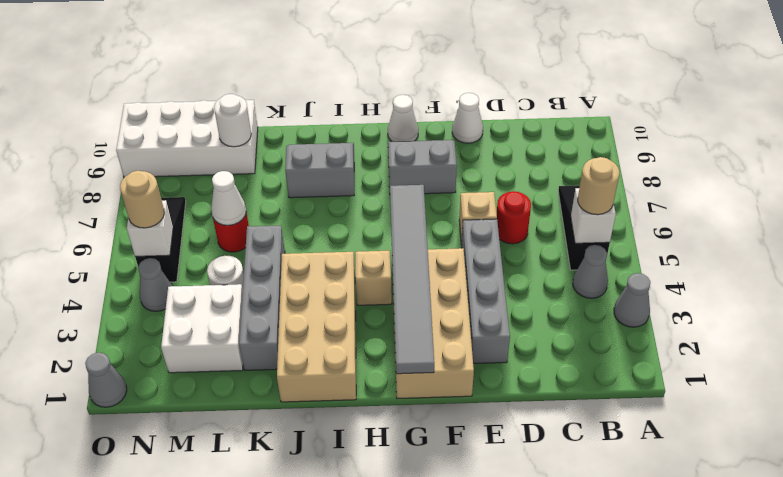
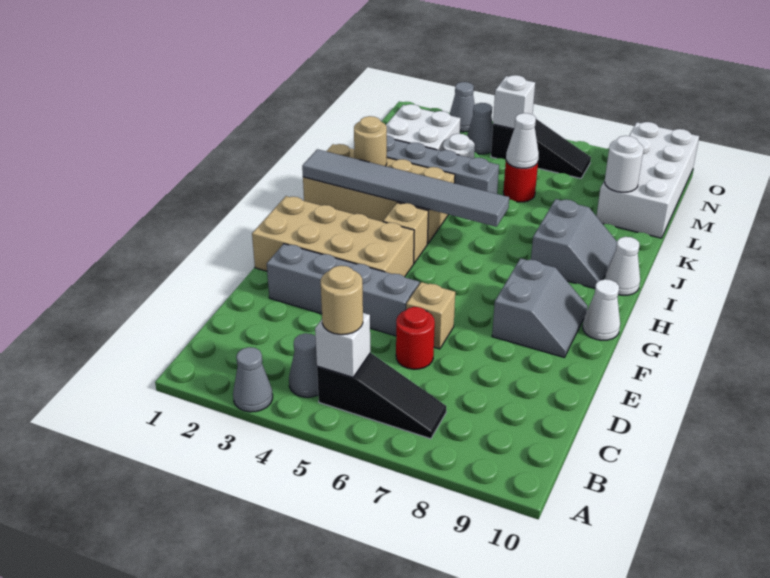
white cone E10 level 1 -> white cone I10 level 1
grey tile G1:G6 level 2 -> grey tile I1:I6 level 2
tan round brick N5 level 3 -> tan round brick J2 level 2
grey cone O1 level 1 -> grey cone O3 level 1

